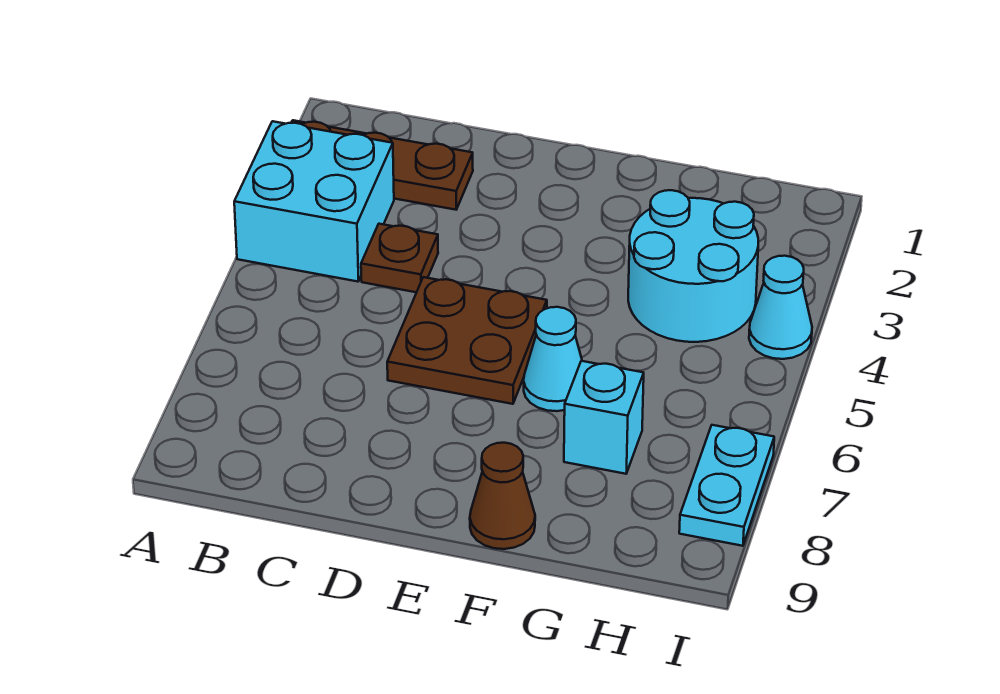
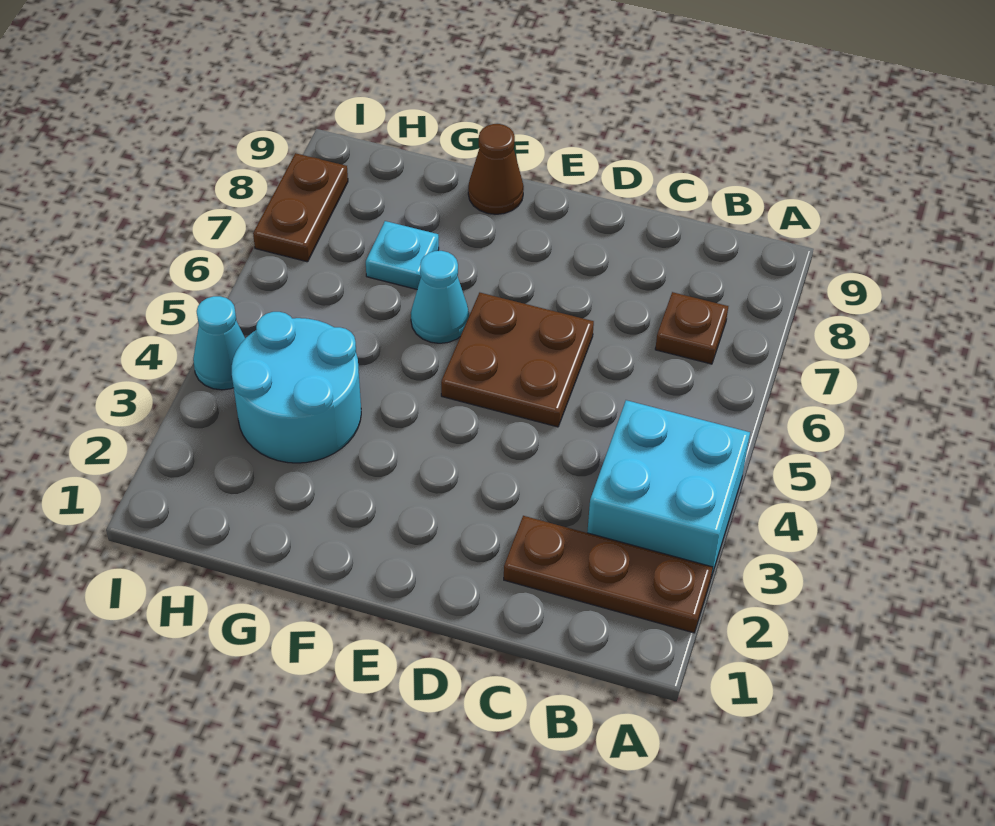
brown plate C4 level 1 -> brown plate B7 level 1
cyan brick G7 level 1 -> cyan plate G7 level 1
cyan plate I7:I8 level 1 -> brown plate I7:I8 level 1

